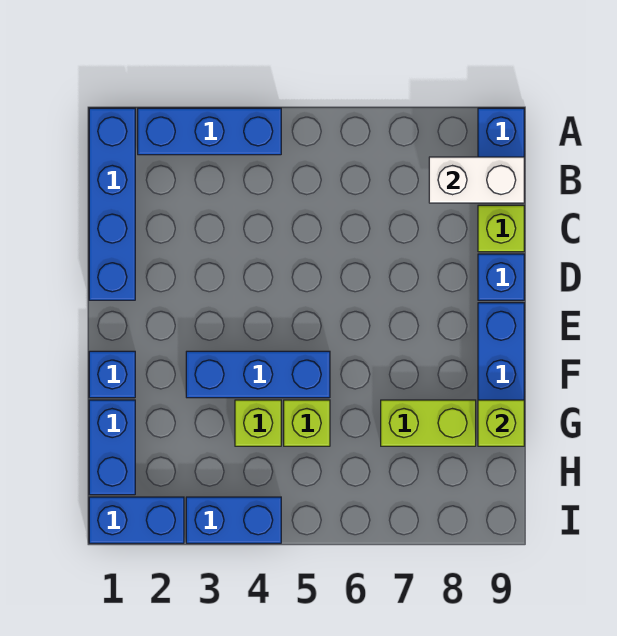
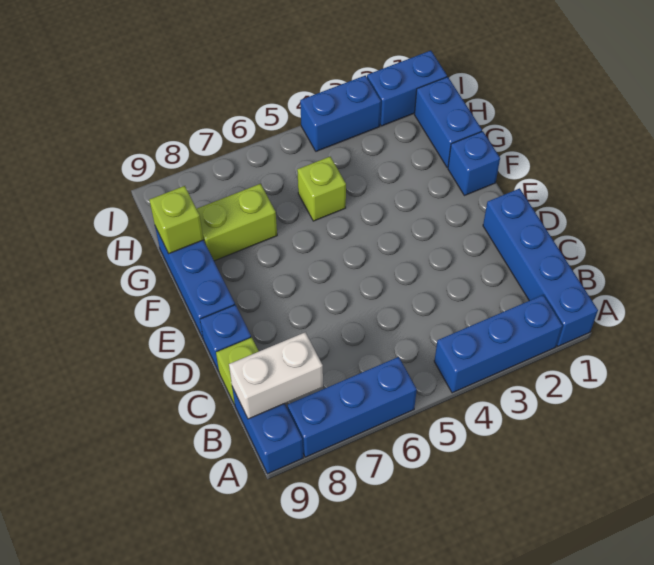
blue brick F3:F5 level 1 -> blue brick A6:A8 level 1
lime brick G4 level 1 -> none

